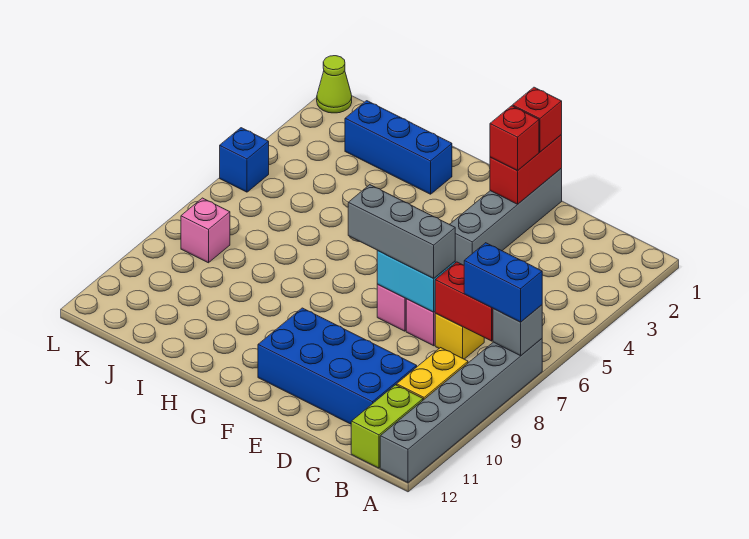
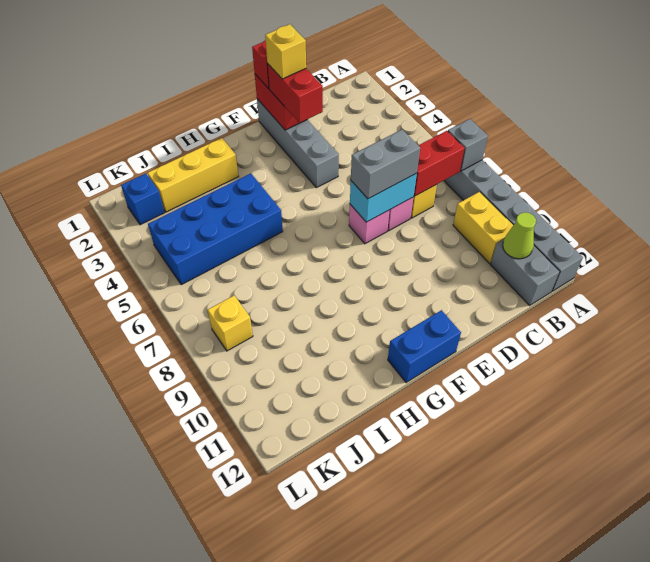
blue brick A7:B7 level 3 -> blue brick F12:G12 level 1
lime brick B11:B12 level 1 -> grey brick B11:B12 level 1
blue brick C10:F11 level 1 -> blue brick H4:K5 level 1
grey brick D7:F7 level 3 -> grey brick D7:E7 level 3
red brick E2 level 3 -> red brick E2:E3 level 3
none -> yellow brick E2 level 4
blue brick H2:J2 level 1 -> yellow brick H2:J2 level 1
pink brick K8 level 1 -> yellow brick K8 level 1
lime cone L1 level 1 -> lime cone B11 level 2
blue brick L5 level 1 -> blue brick K2 level 1

